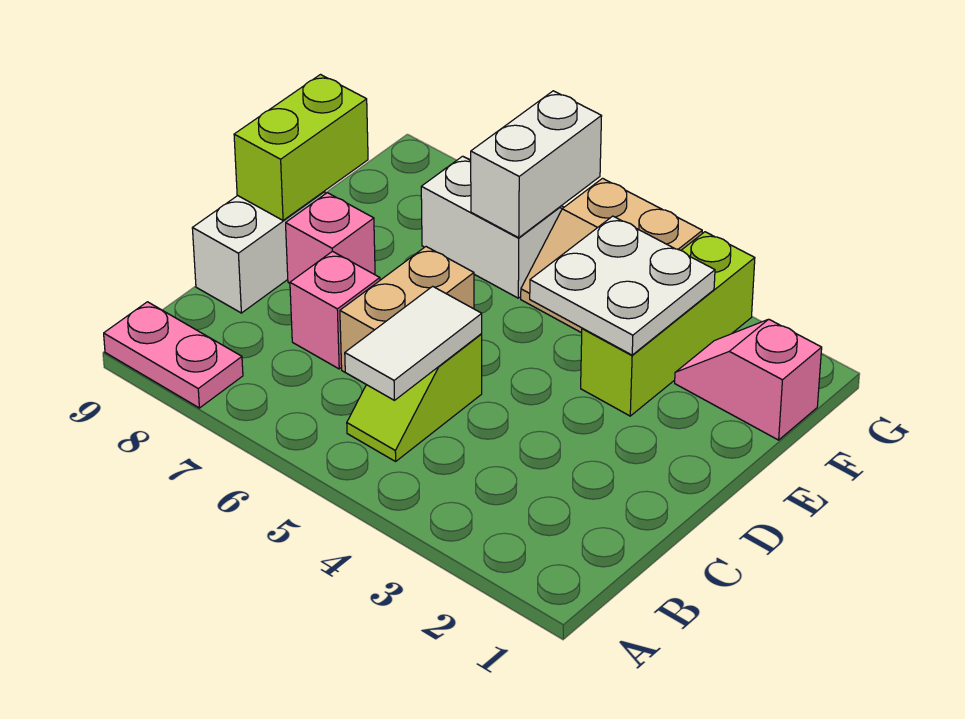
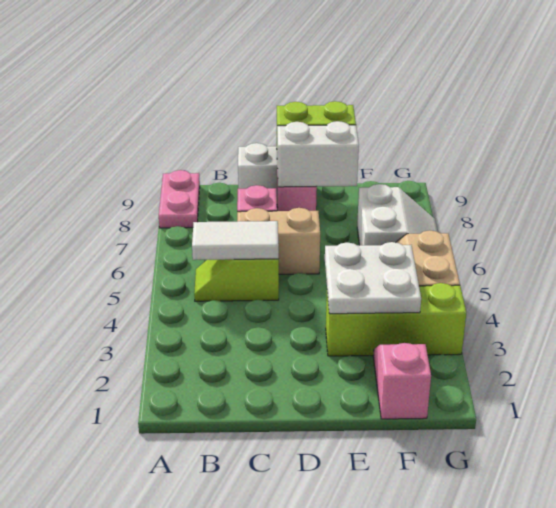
white brick F6:G6 level 2 -> white brick D8:E8 level 2

